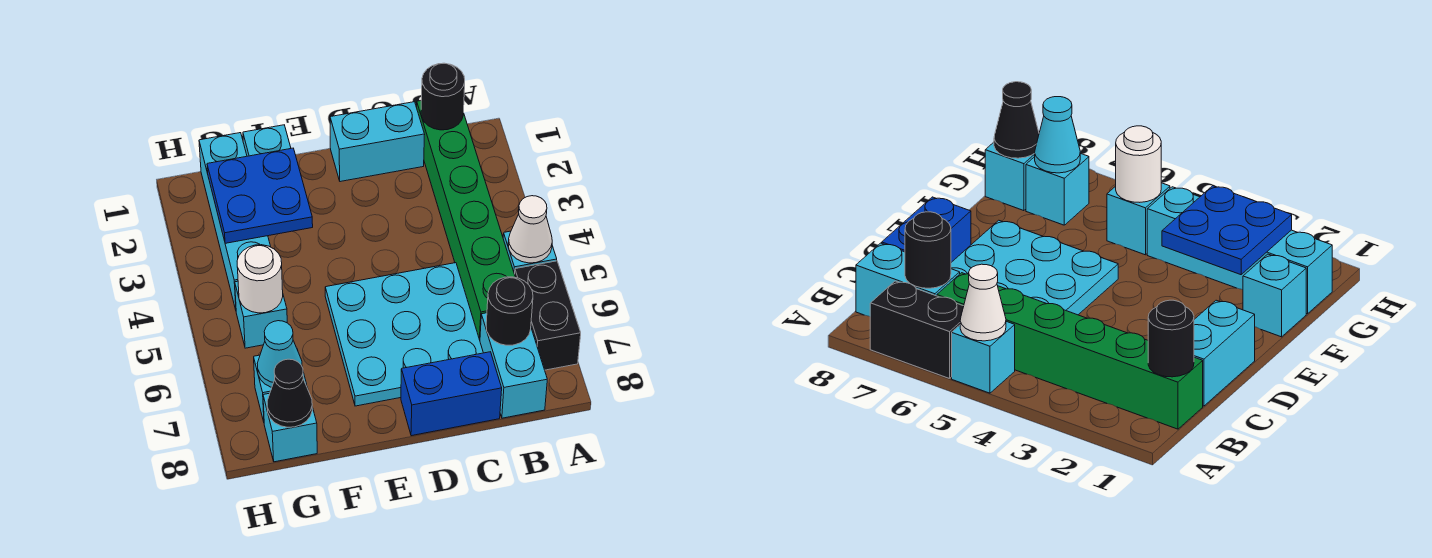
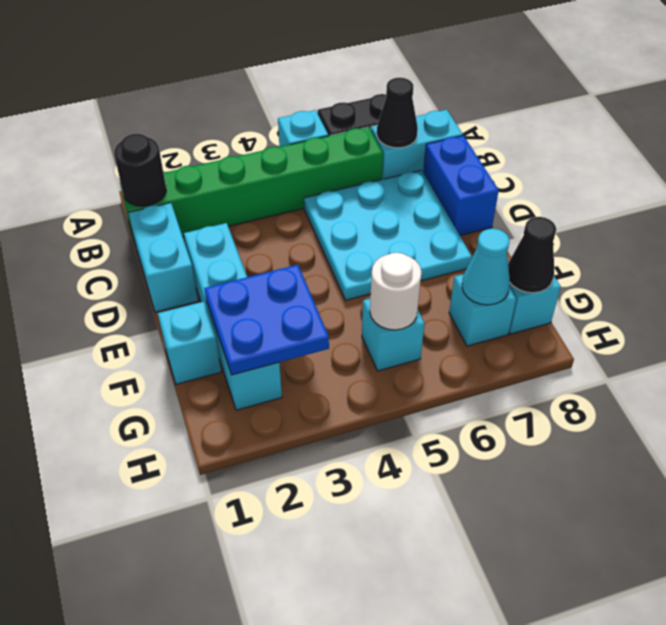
white cone A5 level 2 -> none
black round brick B7 level 2 -> black cone B7 level 2
cyan brick G1:G4 level 1 -> cyan brick D2:G2 level 1

